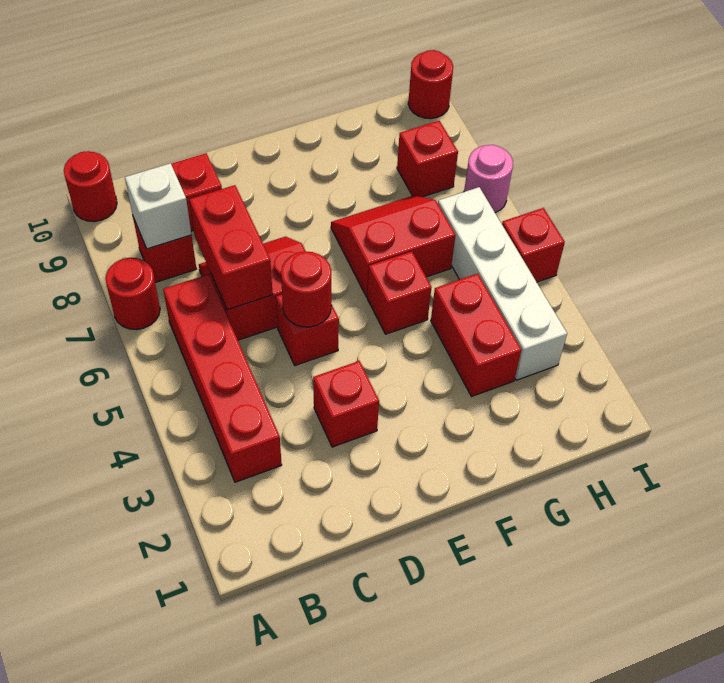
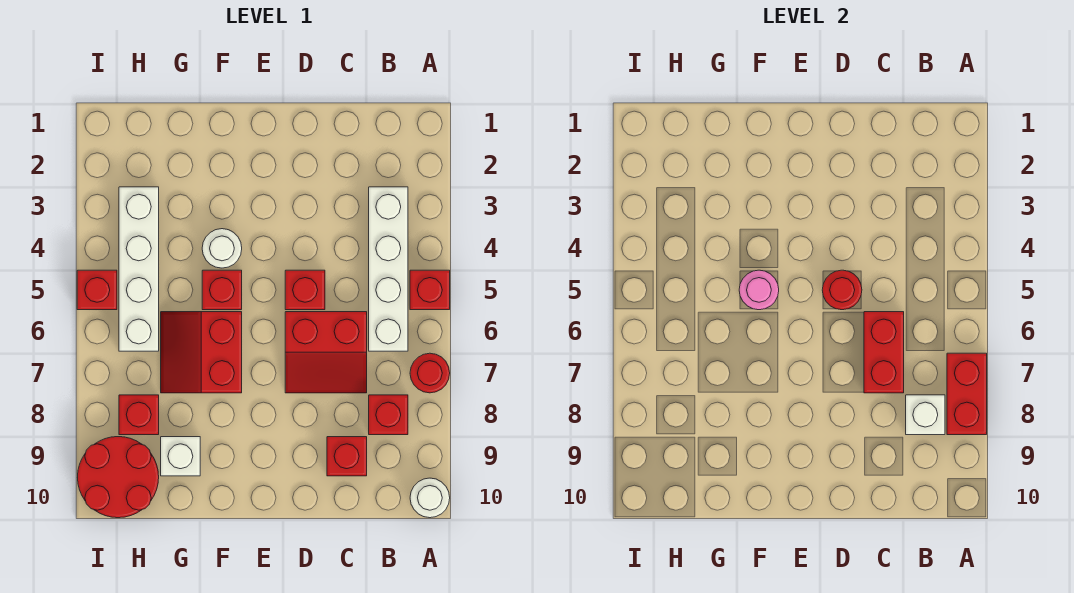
red round brick A10 level 1 -> white round brick A10 level 1
red brick B3:B6 level 1 -> white brick B3:B6 level 1
red brick D3 level 1 -> red brick A5 level 1
none -> white round brick F4 level 1
red slope F6:G7 level 1 top 6 -> red slope F6:G7 level 1 top F
red brick G3:G4 level 1 -> red brick A7:A8 level 2
none -> white brick G9 level 1
pink round brick I7 level 1 -> pink round brick F5 level 2
red round brick I10 level 1 -> red round brick H9:I10 level 1

